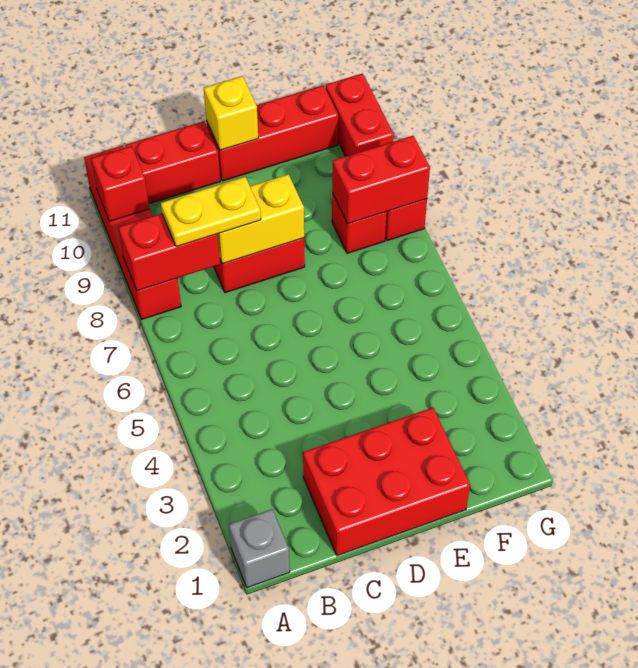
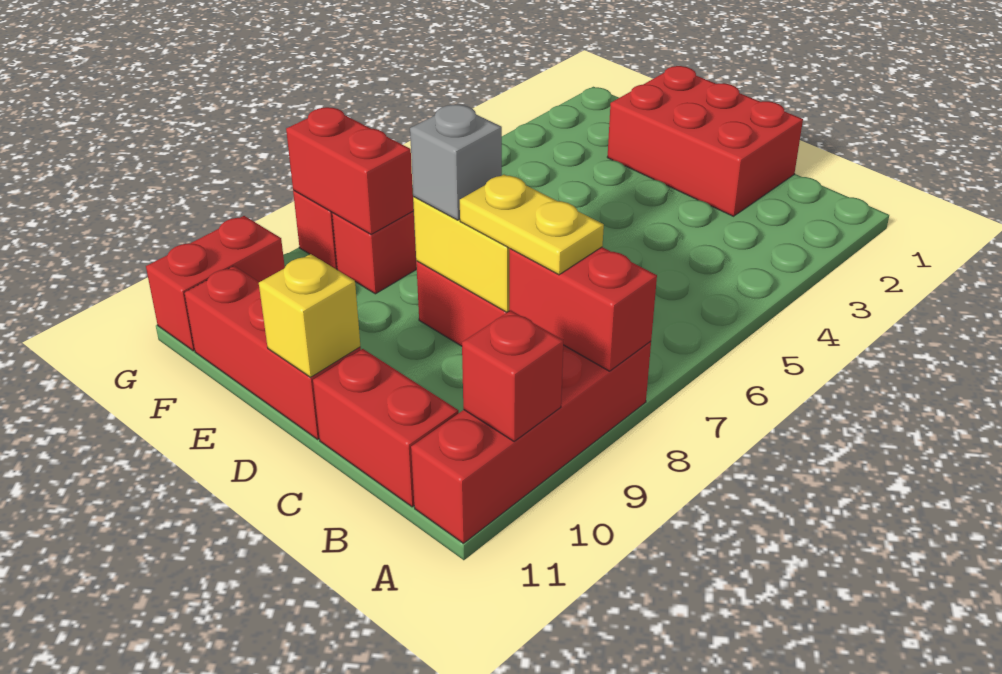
grey brick A1 level 1 -> grey brick D8 level 3

